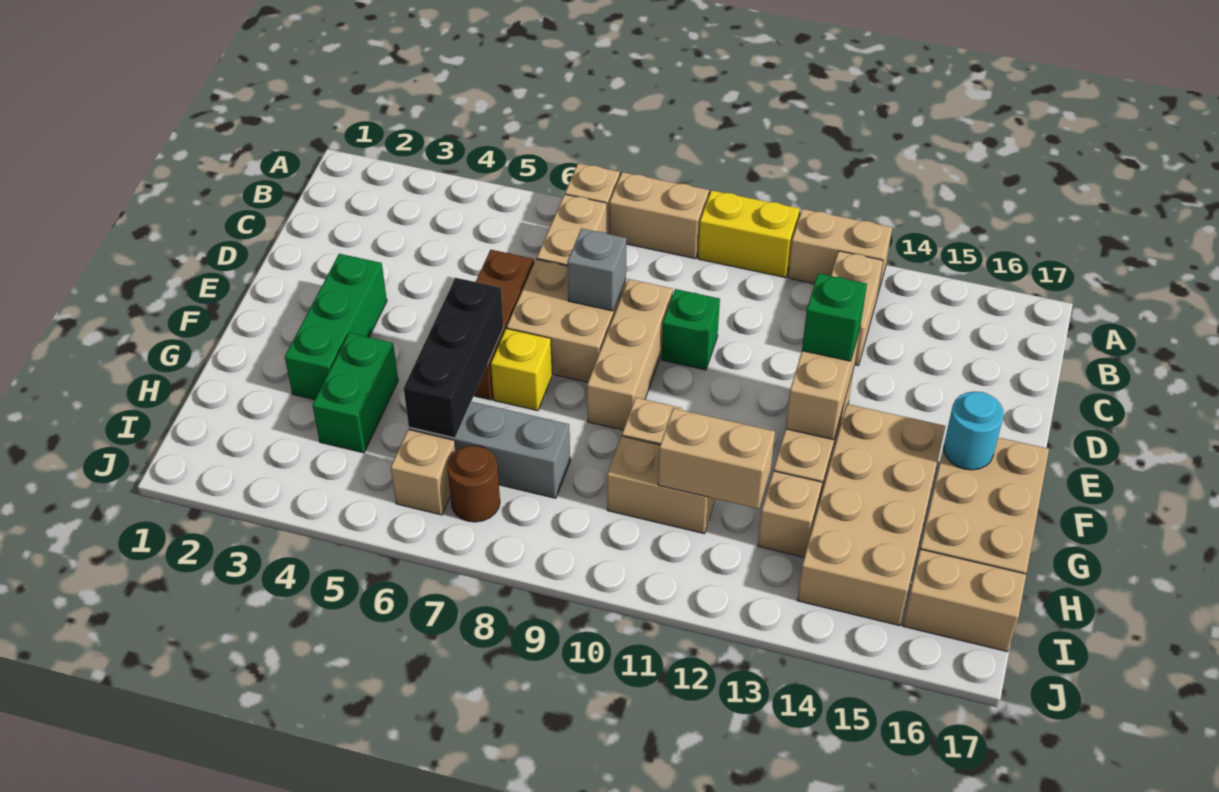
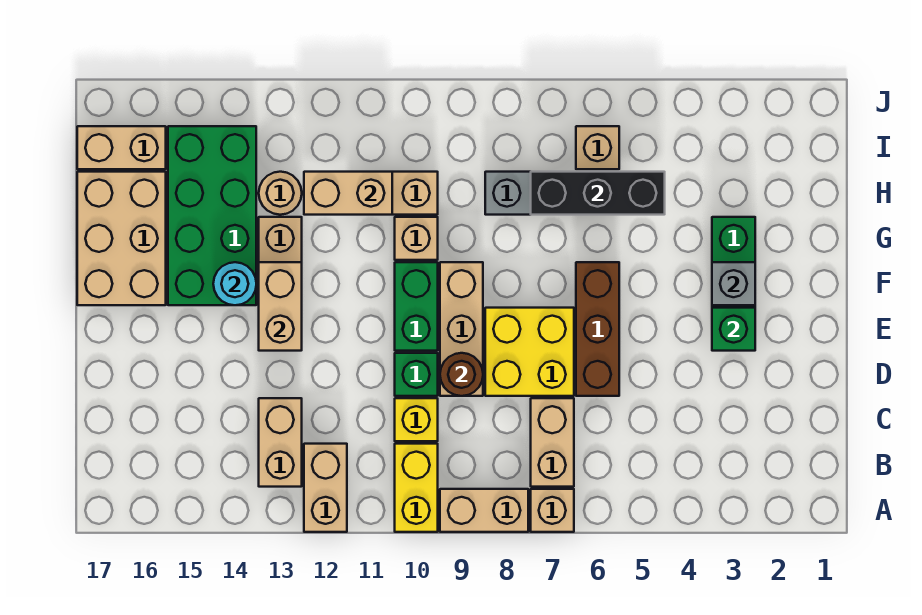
yellow brick A10:A11 level 1 -> yellow brick A10:B10 level 1
tan brick A12:A13 level 1 -> tan brick A12:B12 level 1
tan brick D7:E8 level 1 -> yellow brick D7:E8 level 1
grey brick D8 level 2 -> grey brick F3 level 2
green brick E13 level 3 -> green brick E3 level 2
black brick F6:H6 level 2 -> black brick H5:H7 level 2
yellow brick F7 level 1 -> yellow brick C10 level 1
tan brick F14:I15 level 1 -> green brick F14:I15 level 1
cyan round brick F16 level 2 -> cyan round brick F14 level 2
green brick G4:H4 level 1 -> green brick E10:F10 level 1
tan brick H13 level 1 -> tan round brick H13 level 1
brown round brick I7 level 1 -> brown round brick D9 level 2

